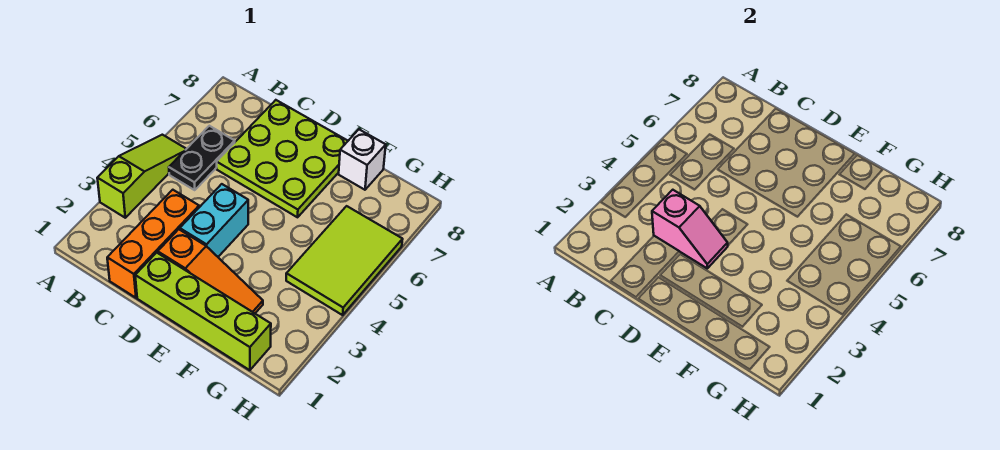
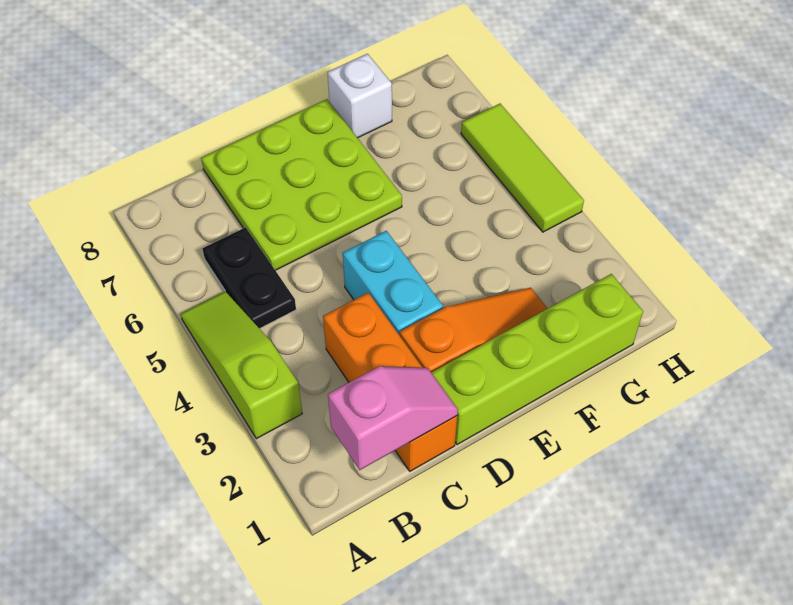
pink slope C3:D3 level 2 top C -> pink slope B1:C1 level 2 top B
lime tile G4:H6 level 1 -> lime tile H4:H6 level 1

